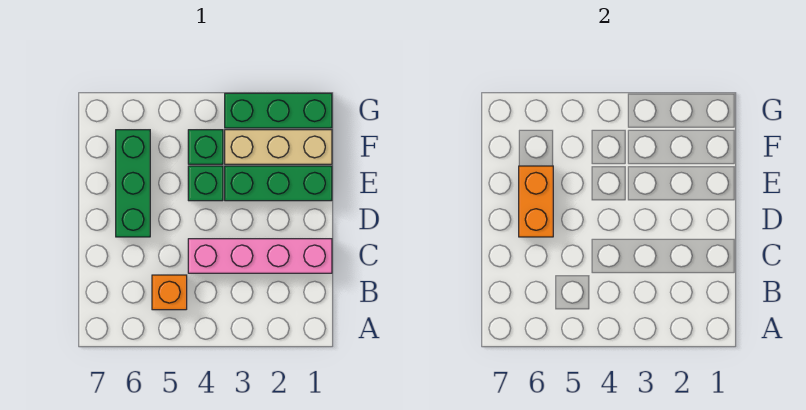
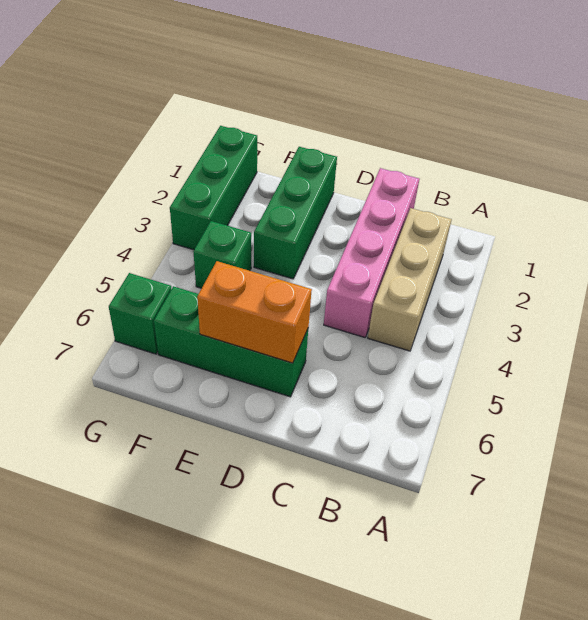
orange brick B5 level 1 -> none
green brick E4 level 1 -> green brick G6 level 1
tan brick F1:F3 level 1 -> tan brick B2:B4 level 1

